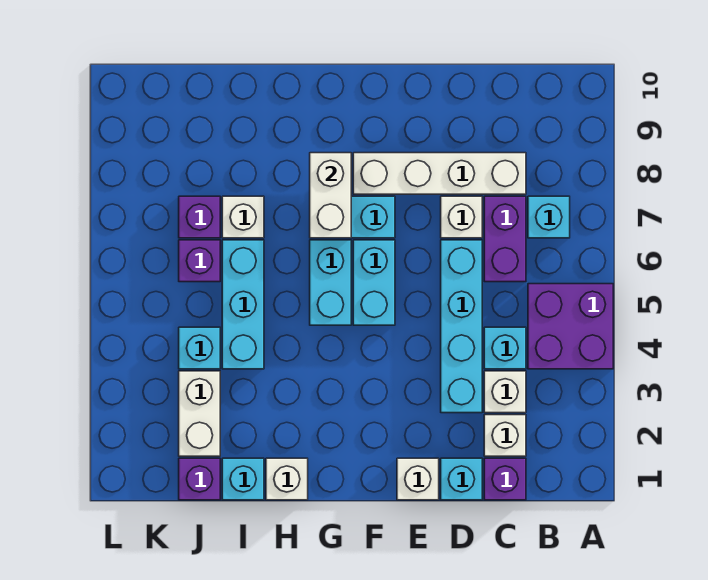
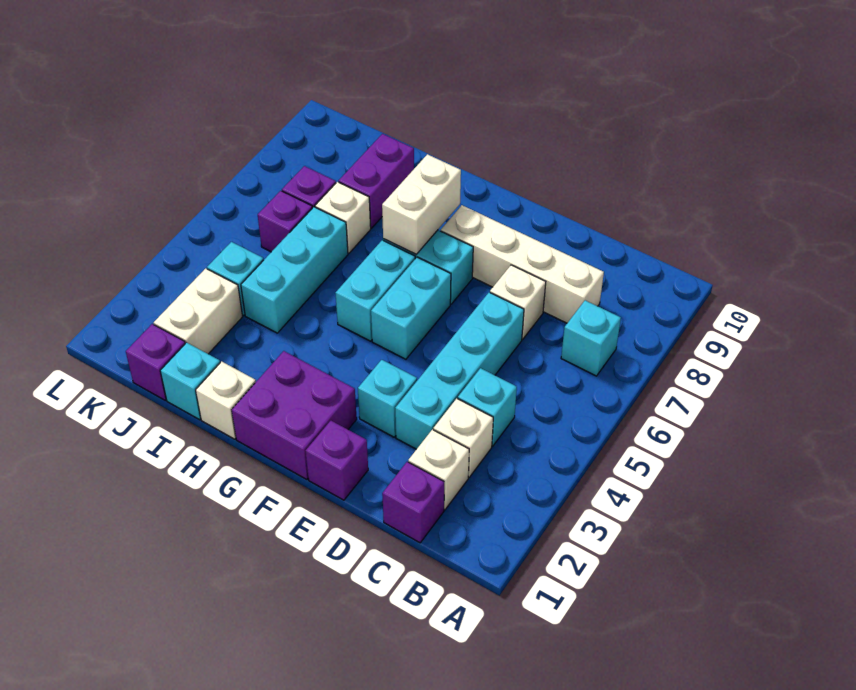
purple brick A4:B5 level 1 -> purple brick F1:G2 level 1
purple brick C6:C7 level 1 -> purple brick I8:I9 level 1
cyan brick D1 level 1 -> cyan brick E3 level 1
white brick E1 level 1 -> purple brick E1 level 1

